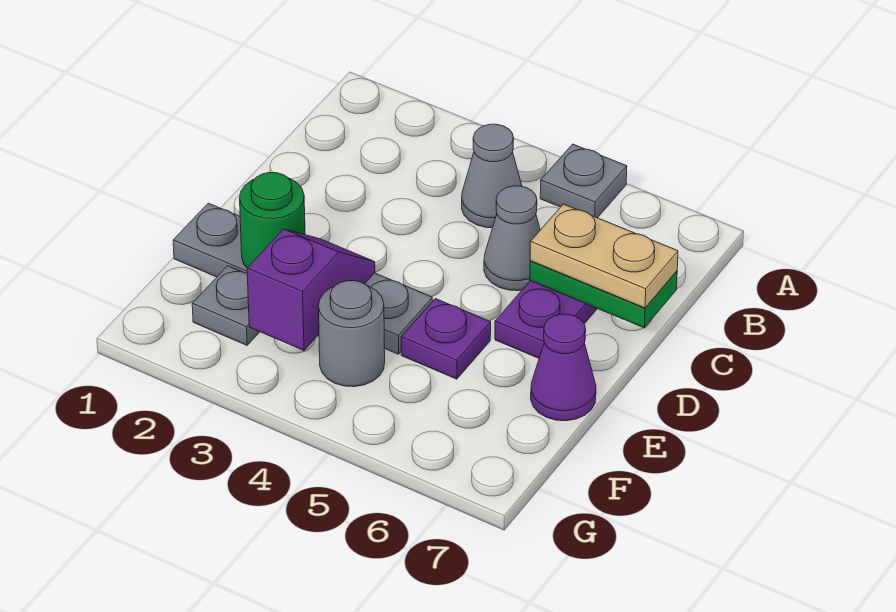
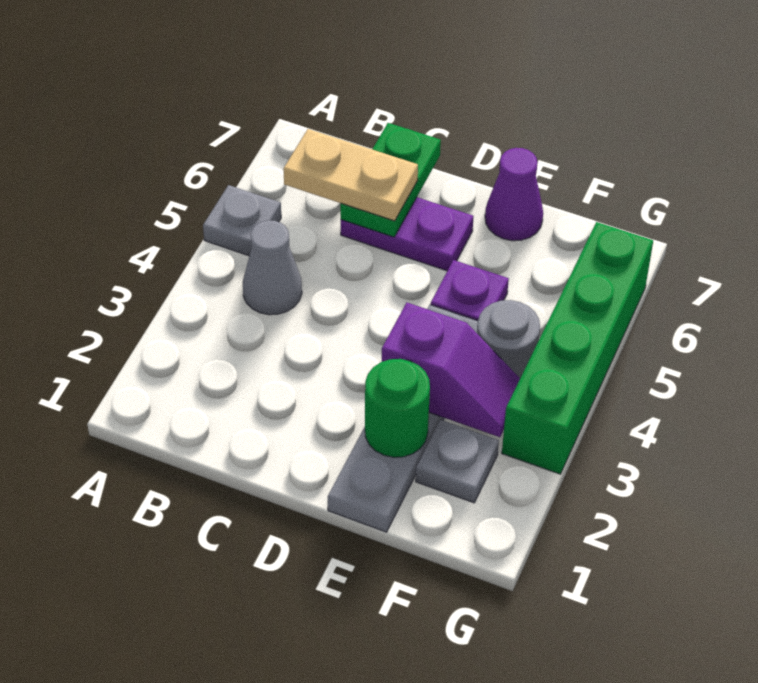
grey cone C5 level 1 -> none
tan plate C6:C7 level 3 -> tan plate B6:C6 level 3
purple slope E3:F3 level 2 top F -> purple slope E3:F3 level 2 top E
none -> green brick G3:G6 level 1

